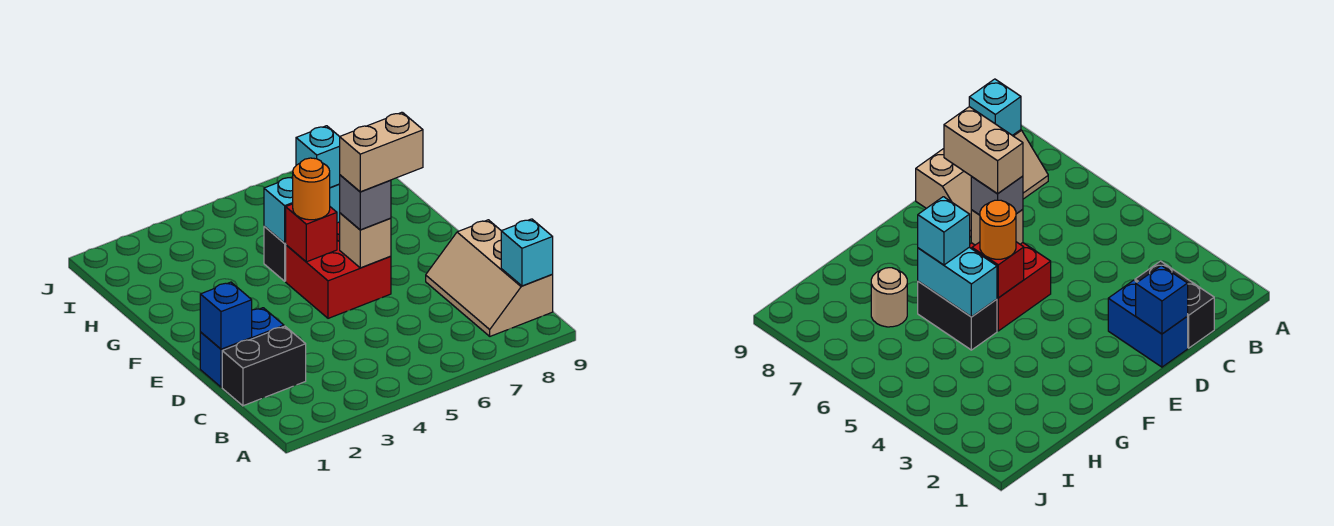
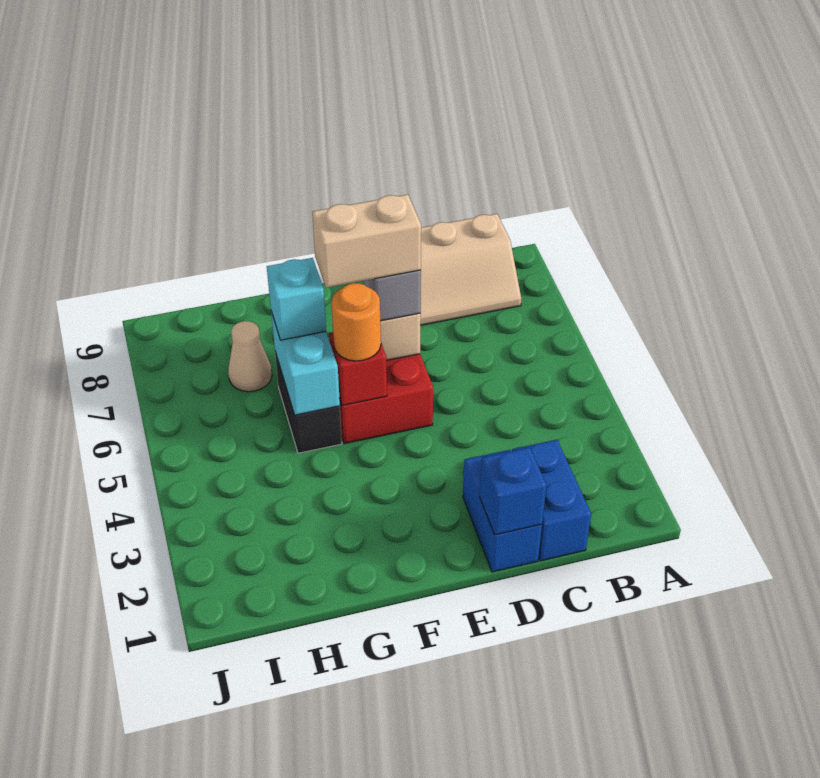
cyan brick B9 level 2 -> none
black brick C1:C2 level 1 -> blue brick C1:C2 level 1
tan brick E6:E7 level 4 -> tan brick E6:F6 level 4
tan round brick H7 level 1 -> tan cone H7 level 1

